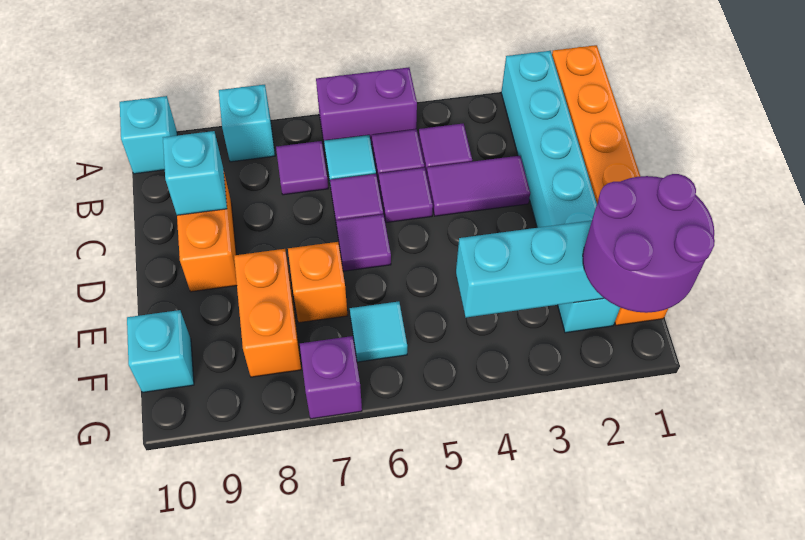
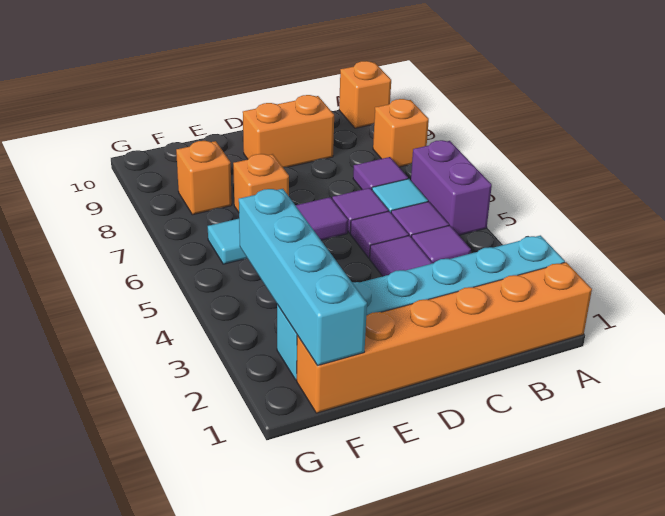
cyan brick A8 level 1 -> orange brick A8 level 1
cyan brick A10 level 1 -> orange brick A10 level 1
cyan brick C9 level 2 -> none
orange brick E8:F8 level 1 -> orange brick F8 level 1
purple round brick F1:G2 level 3 -> none
cyan brick F10 level 1 -> none
purple brick G7 level 1 -> none

